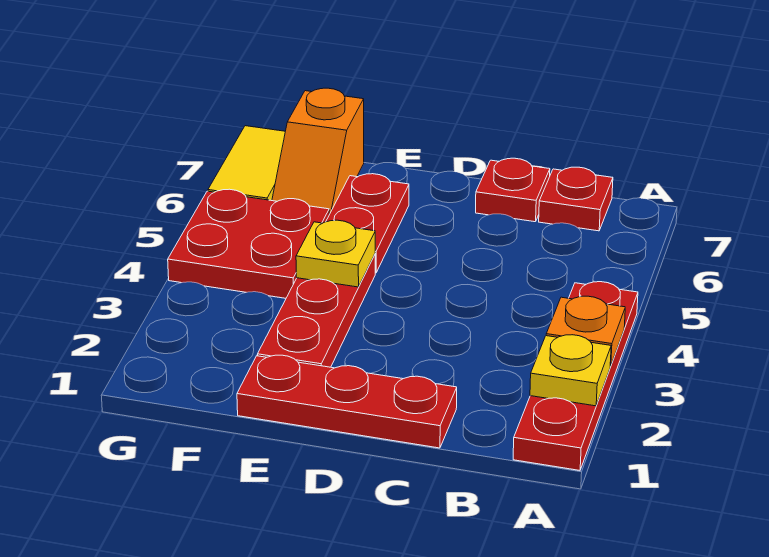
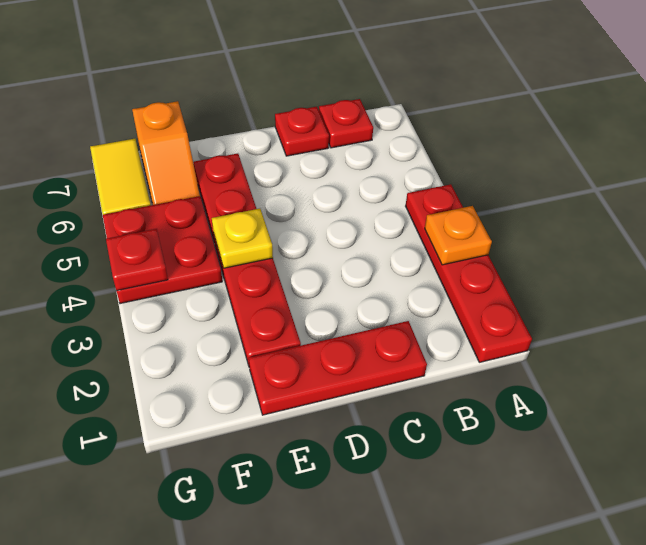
yellow plate A2 level 2 -> none
none -> red plate G4 level 2

